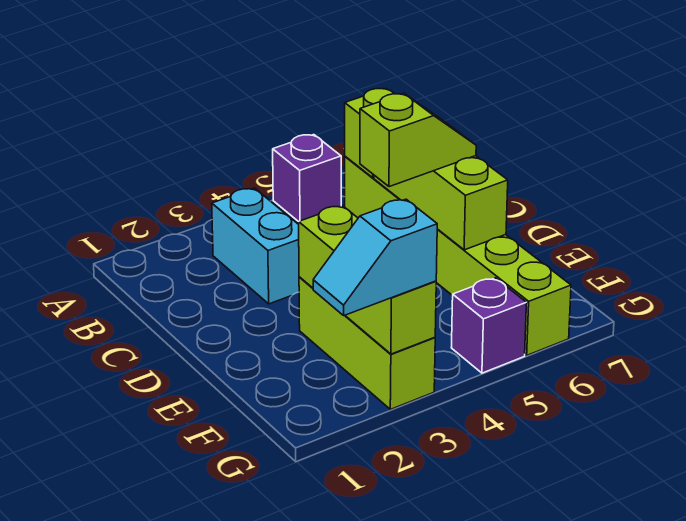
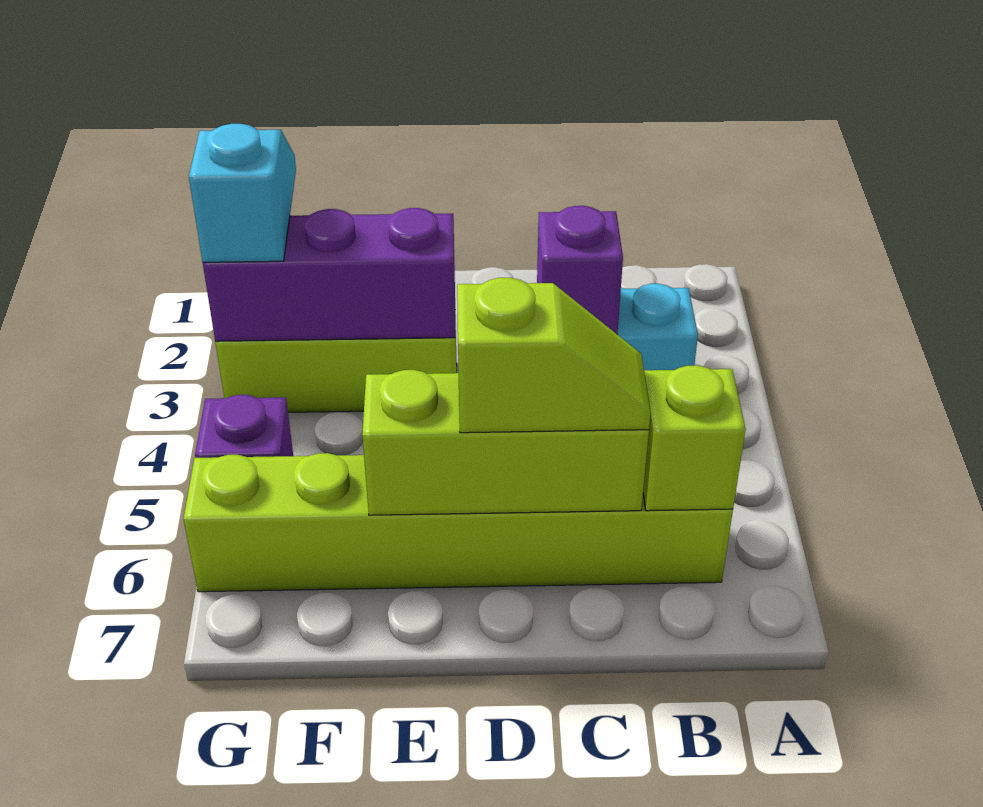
purple brick A5 level 1 -> purple brick C3 level 2
lime slope D5:D6 level 3 top 5 -> lime slope C6:D6 level 3 top D
lime brick E3:G3 level 2 -> purple brick E3:G3 level 2

